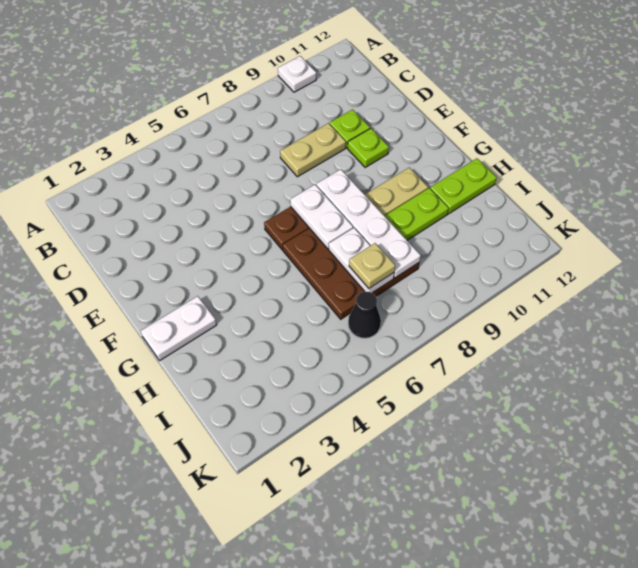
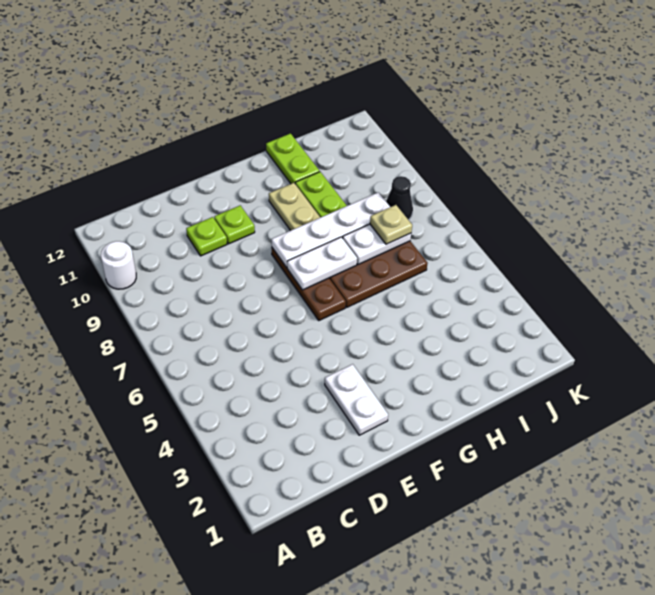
white plate A10 level 1 -> white round brick A10 level 1
tan plate D8:D9 level 1 -> none
white plate G1:G2 level 1 -> white plate E2:E3 level 1
black cone J6 level 1 -> black cone J8 level 1

